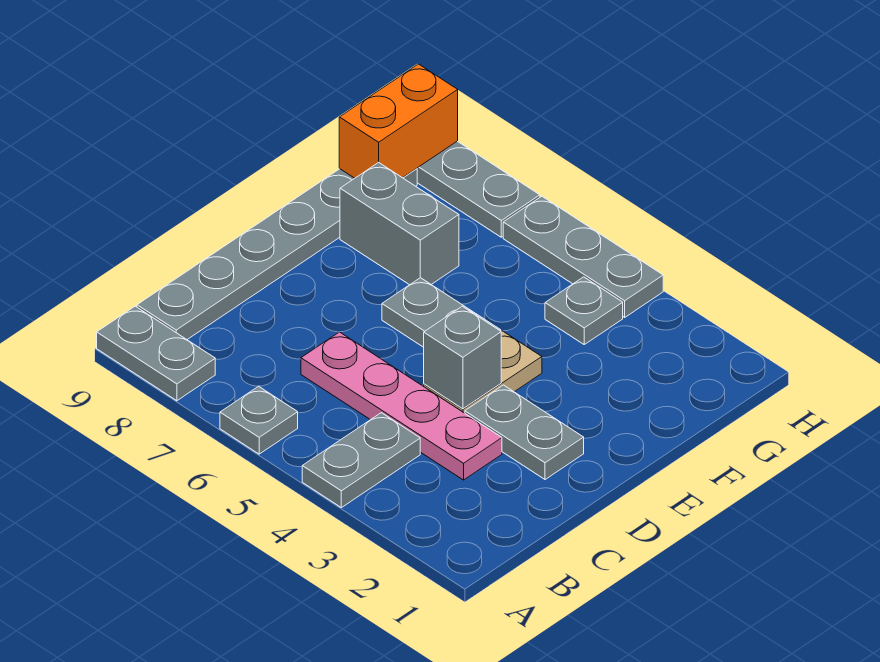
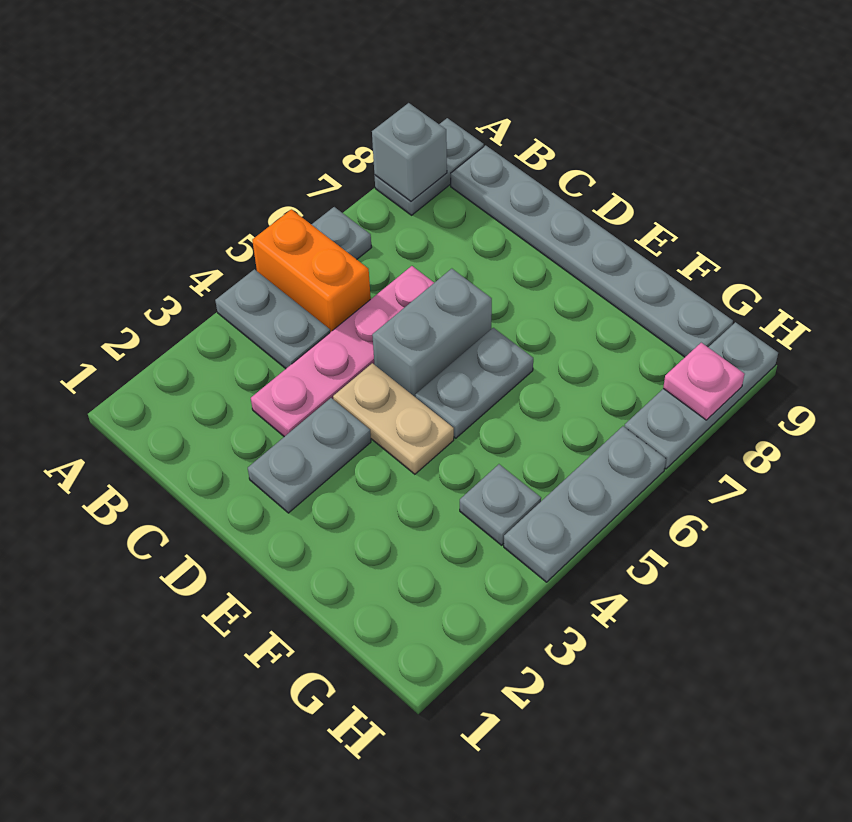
grey brick D4 level 2 -> grey brick A8 level 2
grey brick F7:F8 level 1 -> grey brick D5:D6 level 1
orange brick G9:H9 level 2 -> orange brick A5:B5 level 1
none -> pink plate H8 level 2

